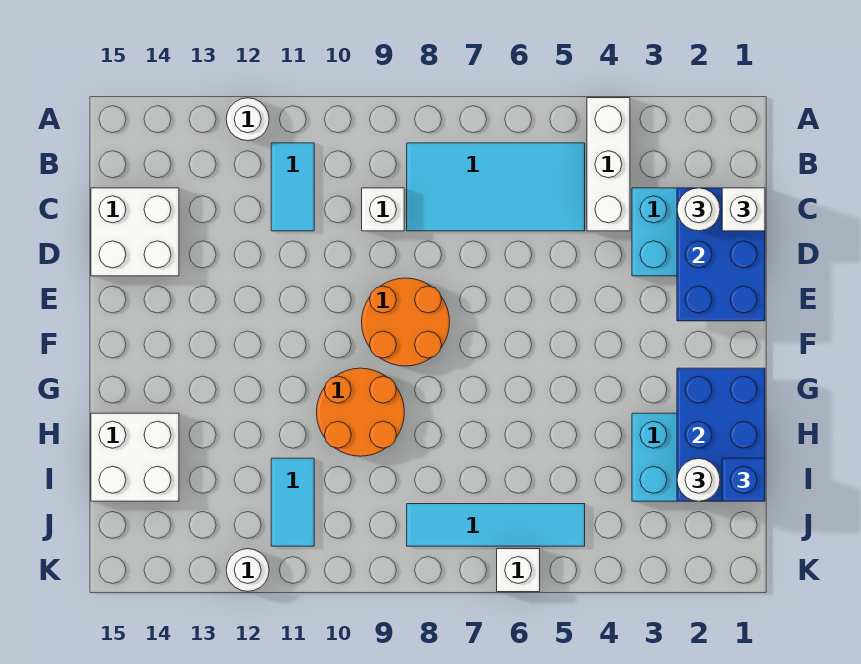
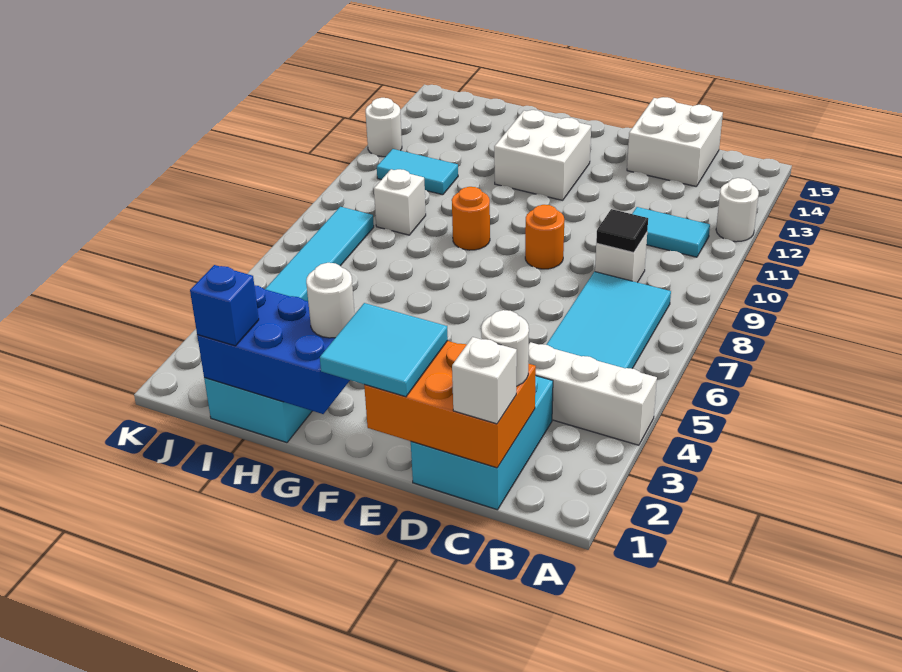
blue brick C1:E2 level 2 -> orange brick C1:E2 level 2
none -> black tile C9 level 2
none -> cyan tile E1:F2 level 3
orange round brick E8:F9 level 1 -> orange round brick E9 level 1
orange round brick G9:H10 level 1 -> orange round brick G9 level 1
white brick H14:I15 level 1 -> white brick F12:G13 level 1
white round brick I2 level 3 -> white round brick G2 level 3
white brick K6 level 1 -> white brick I9 level 1

